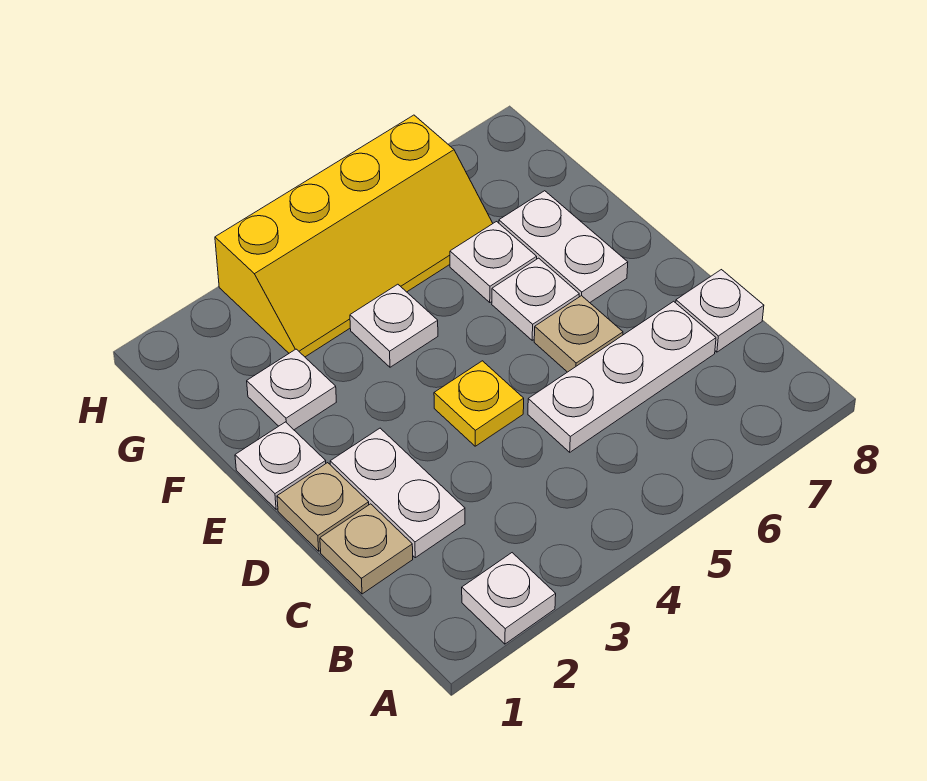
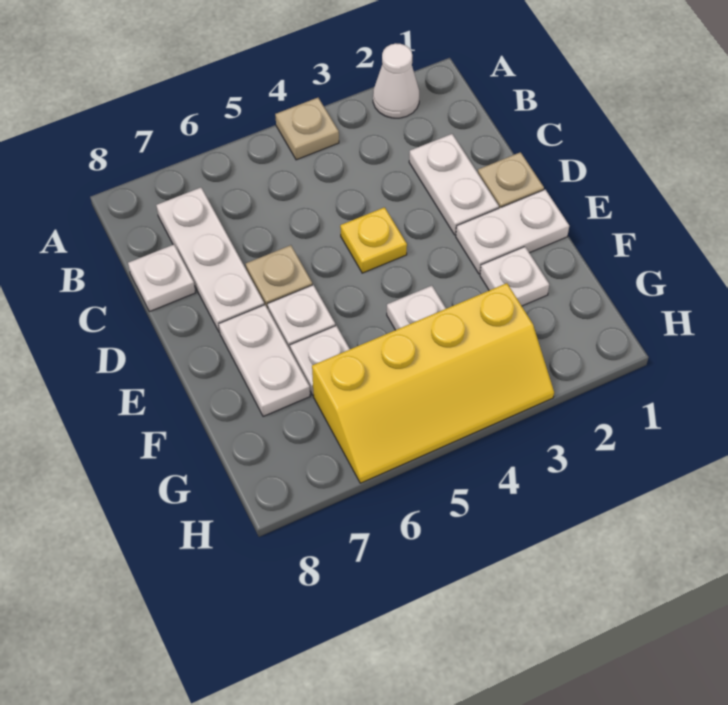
white plate A2 level 1 -> white cone A2 level 1
tan plate C1 level 1 -> tan plate A4 level 1
white plate C5:C7 level 1 -> white plate B7:D7 level 1
white plate E1 level 1 -> white plate E1:E2 level 1
yellow slope G3:H6 level 1 top H -> yellow slope G3:H6 level 1 top G

